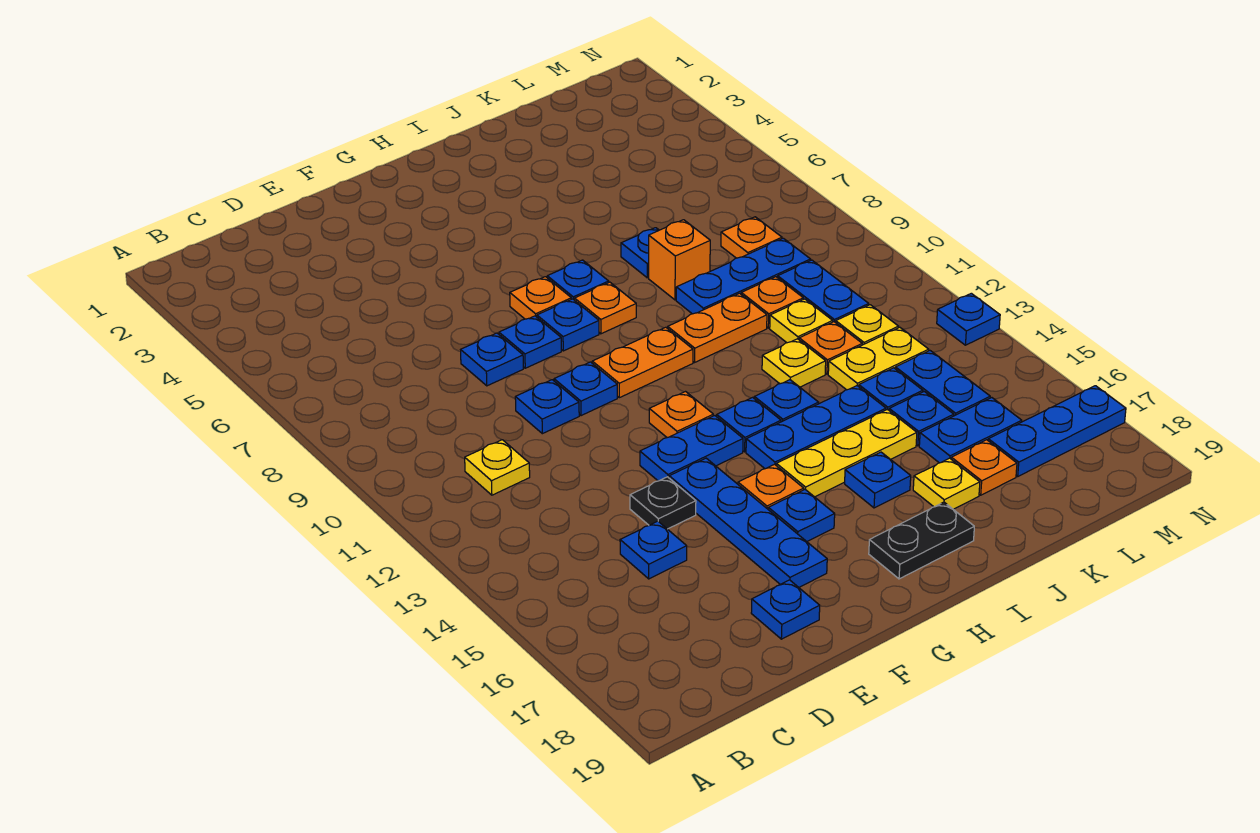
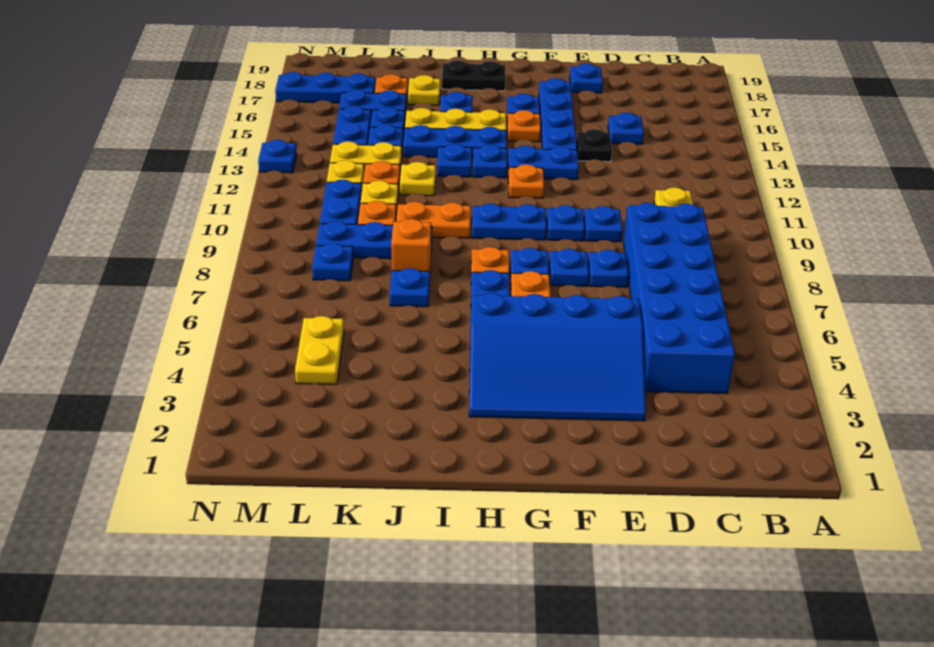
none -> blue brick C4:D9 level 1
none -> blue slope E3:H5 level 1 top 5
orange plate G10:H10 level 1 -> blue plate G10:H10 level 1
none -> yellow plate L4:L5 level 1
orange plate L8 level 1 -> blue plate L8 level 1

